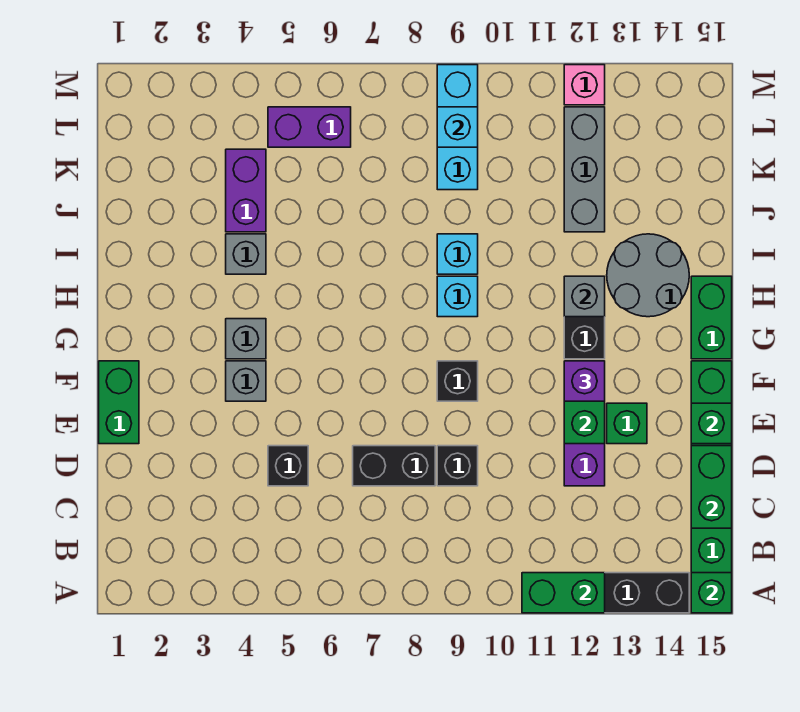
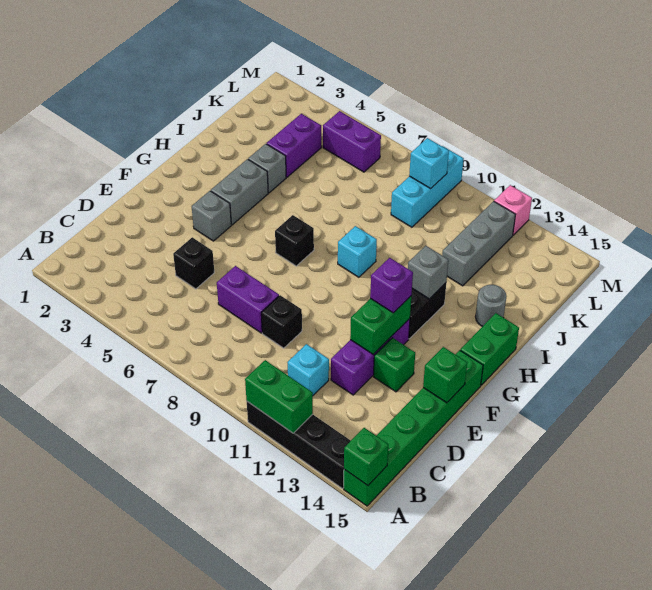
green brick C15:D15 level 2 -> none
black brick D7:D8 level 1 -> purple brick D7:D8 level 1
green brick E1:F1 level 1 -> none
black brick F9 level 1 -> black brick G7 level 1
grey brick G4 level 1 -> grey brick G4:H4 level 1
grey round brick H13:I14 level 1 -> grey round brick I14 level 1
cyan brick I9 level 1 -> cyan brick C11 level 1

